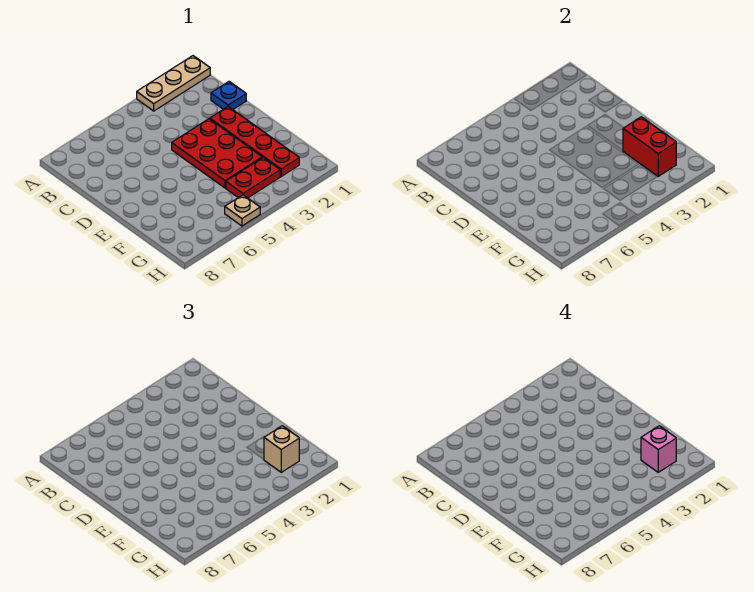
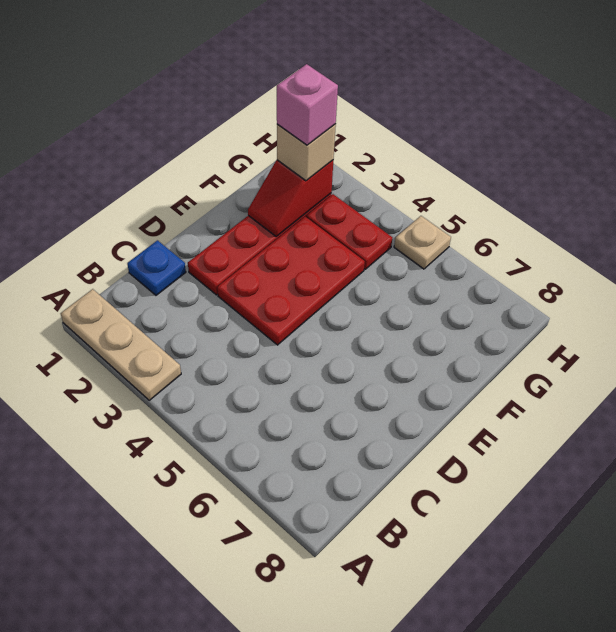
red brick F2:G2 level 2 -> red slope F2:G2 level 2 top G

